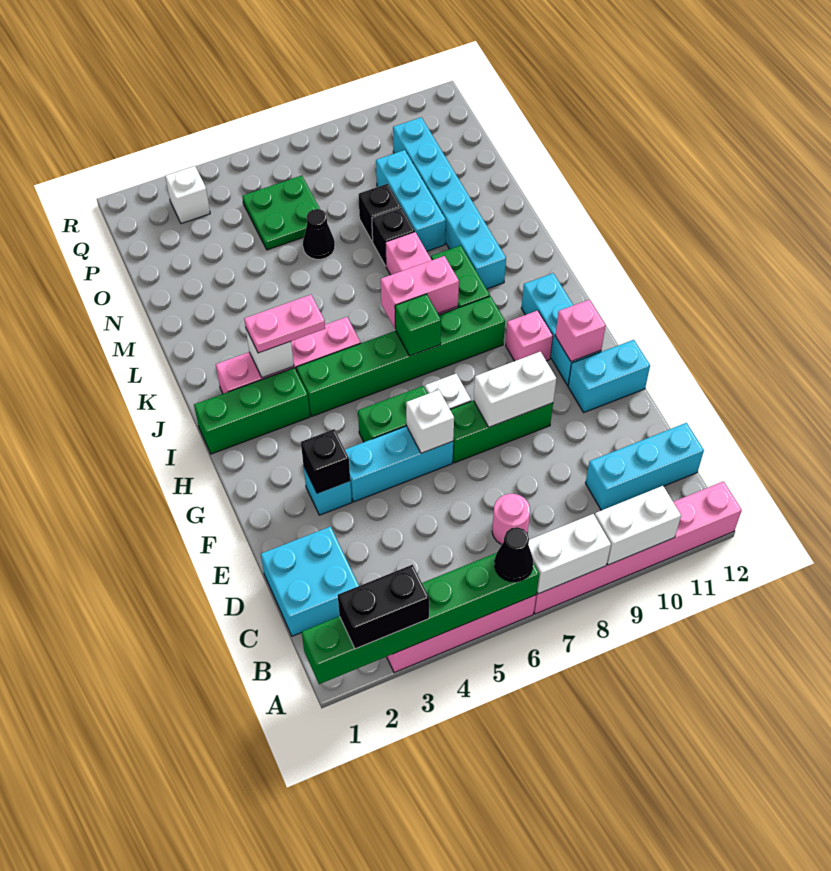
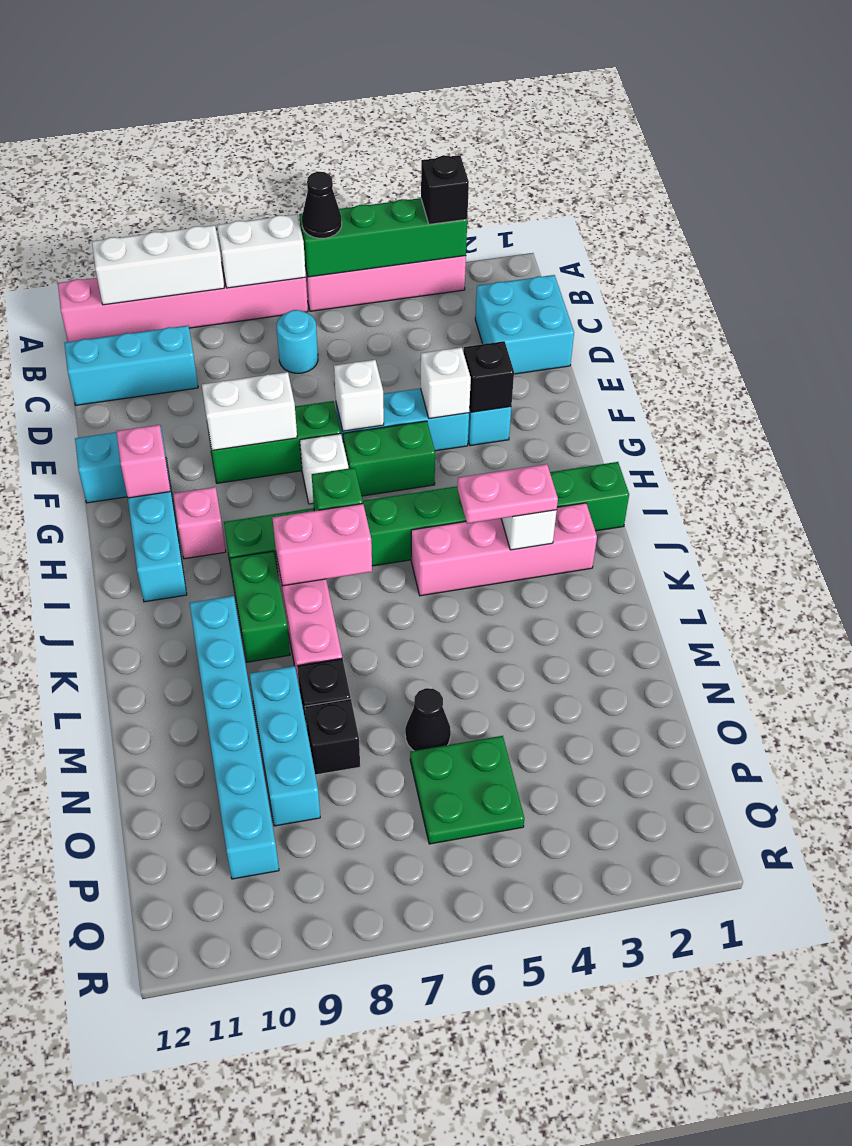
green brick A1:A6 level 2 -> green brick A3:A6 level 2
black brick A2:A3 level 3 -> black brick A3 level 3
white brick A9:A10 level 2 -> white brick A9:A11 level 2
pink round brick C7 level 1 -> cyan round brick C7 level 1
white brick Q3 level 1 -> white brick F4 level 2

